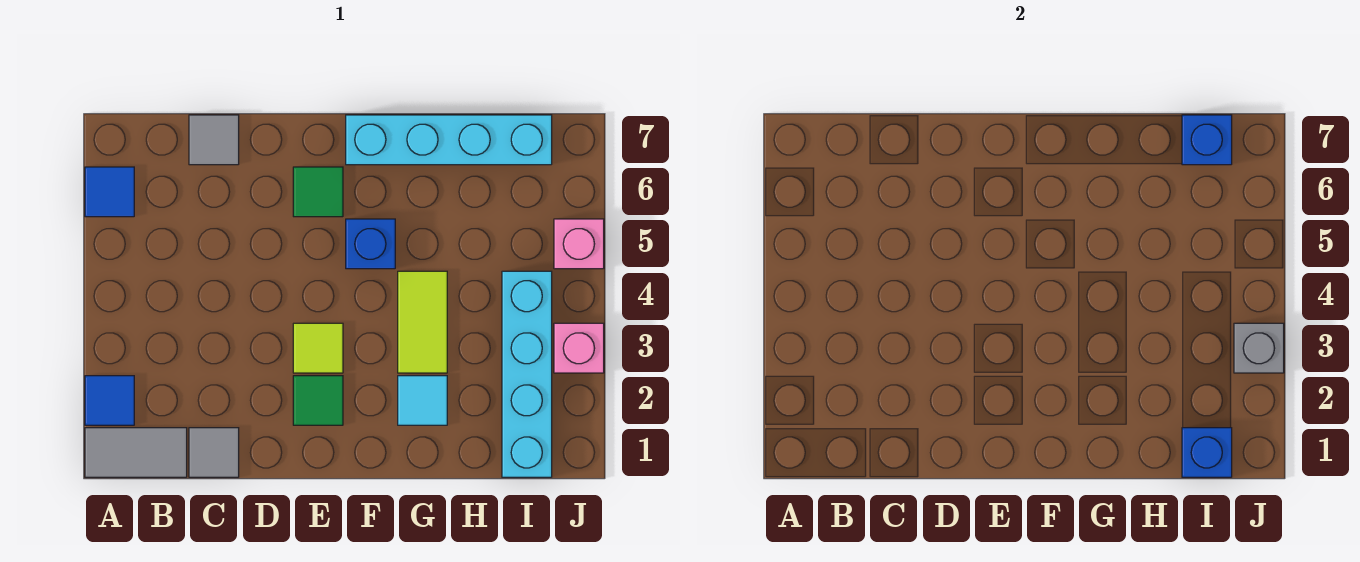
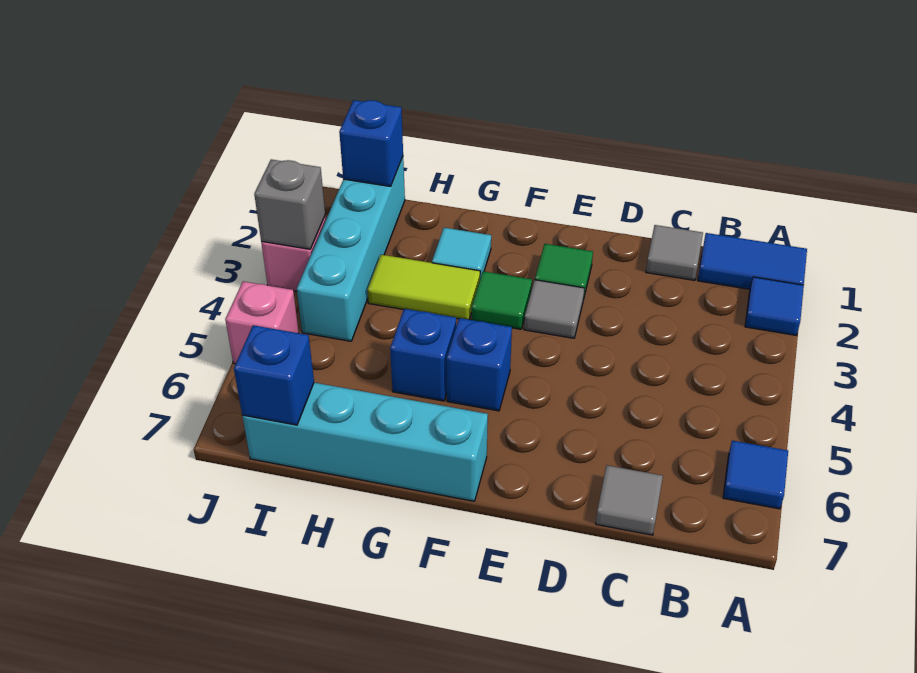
grey tile A1:B1 level 1 -> blue tile A1:B1 level 1
lime tile E3 level 1 -> grey tile E3 level 1
green tile E6 level 1 -> green tile F3 level 1
lime tile G3:G4 level 1 -> lime tile G3:H3 level 1
none -> blue brick G5 level 1

